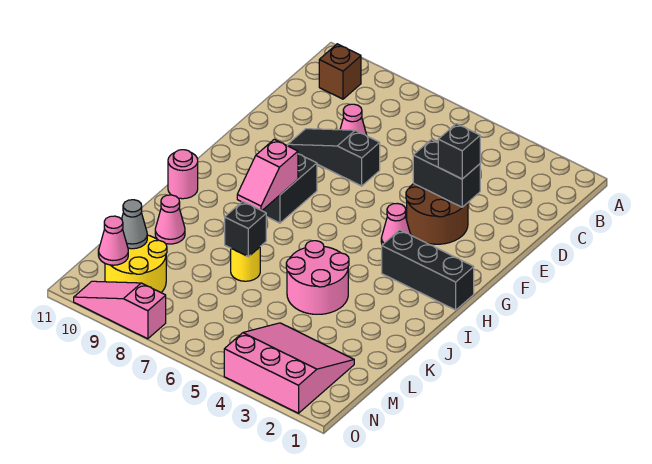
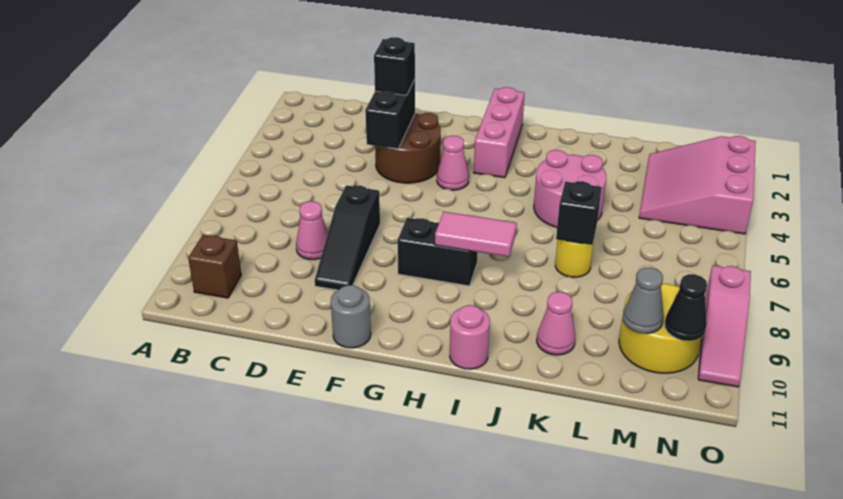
none -> grey round brick F11 level 1
black brick H1:H3 level 1 -> pink brick H1:H3 level 1
pink slope H8:I8 level 2 top H -> pink tile H8:I8 level 2
pink cone N10 level 2 -> black cone N10 level 2

